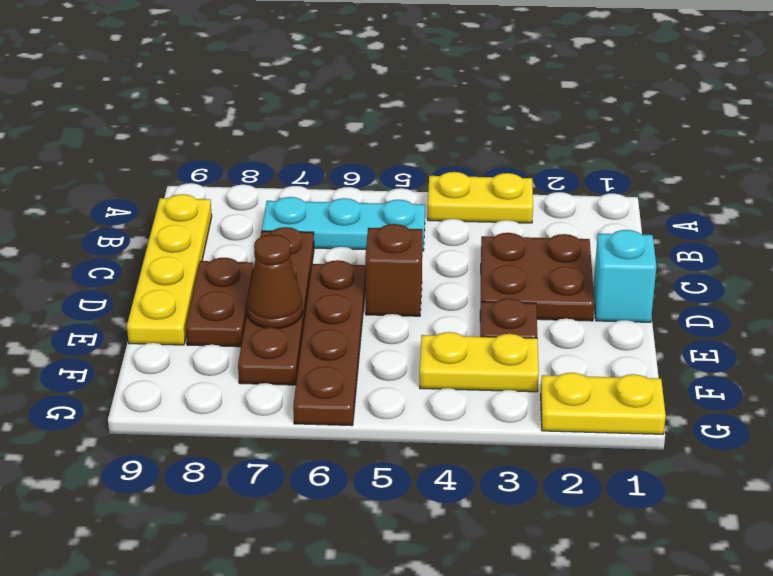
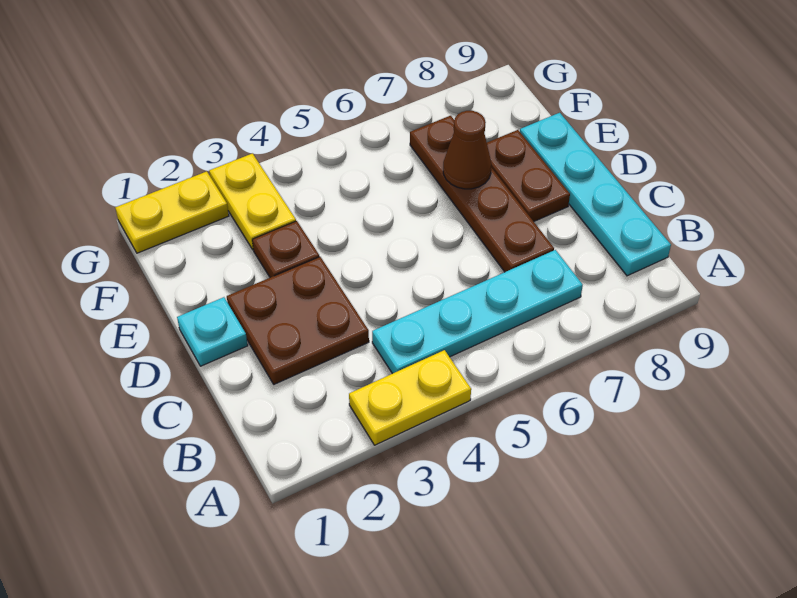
cyan plate B5:B7 level 1 -> cyan plate B4:B7 level 1
yellow plate B9:E9 level 1 -> cyan plate B9:E9 level 1
cyan brick D1 level 1 -> cyan plate D1 level 1
brown brick D5 level 1 -> none
brown plate D6:G6 level 1 -> none
yellow plate F3:F4 level 1 -> yellow plate F3:G3 level 1

